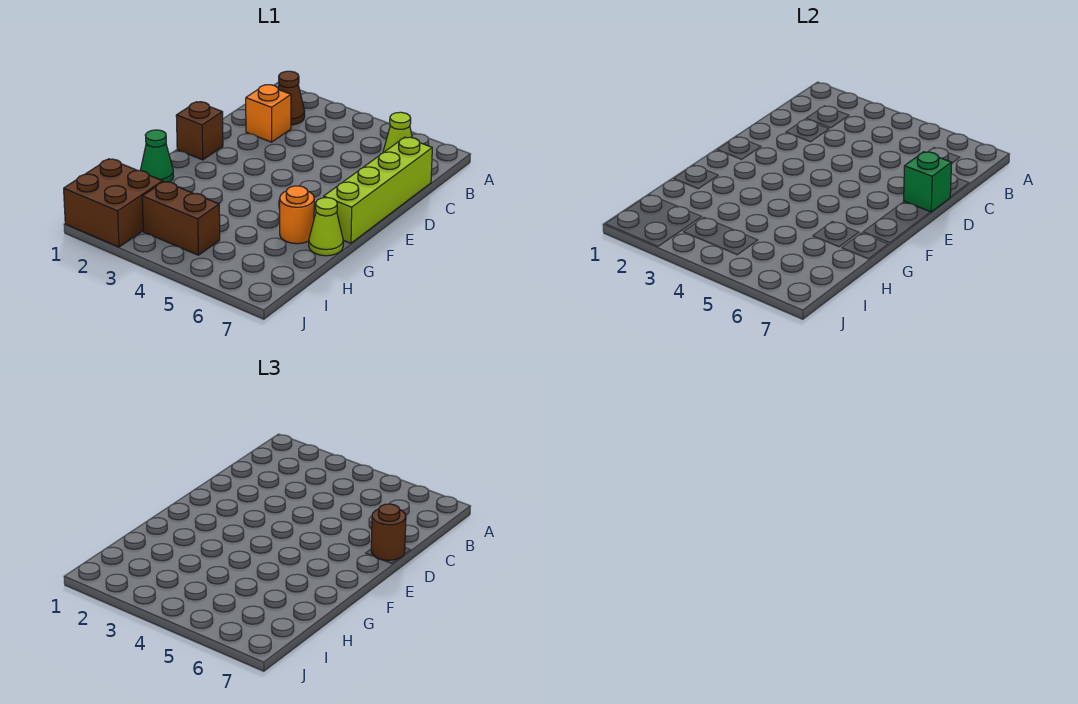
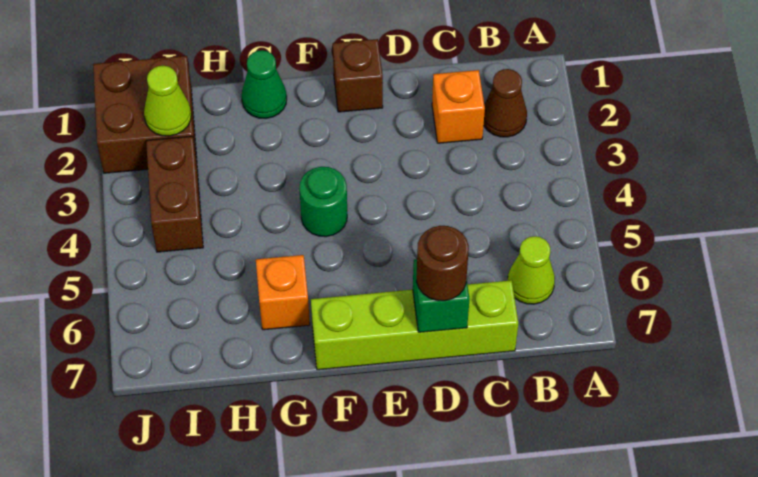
none -> green round brick F4 level 1
orange round brick G6 level 1 -> orange brick G6 level 1
lime cone G7 level 1 -> lime cone I2 level 2

